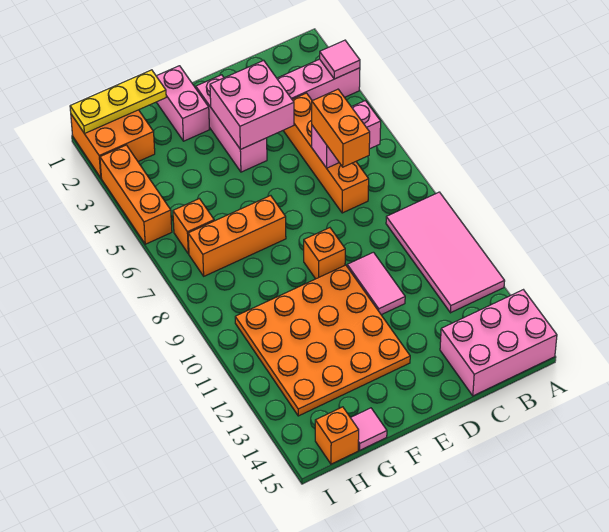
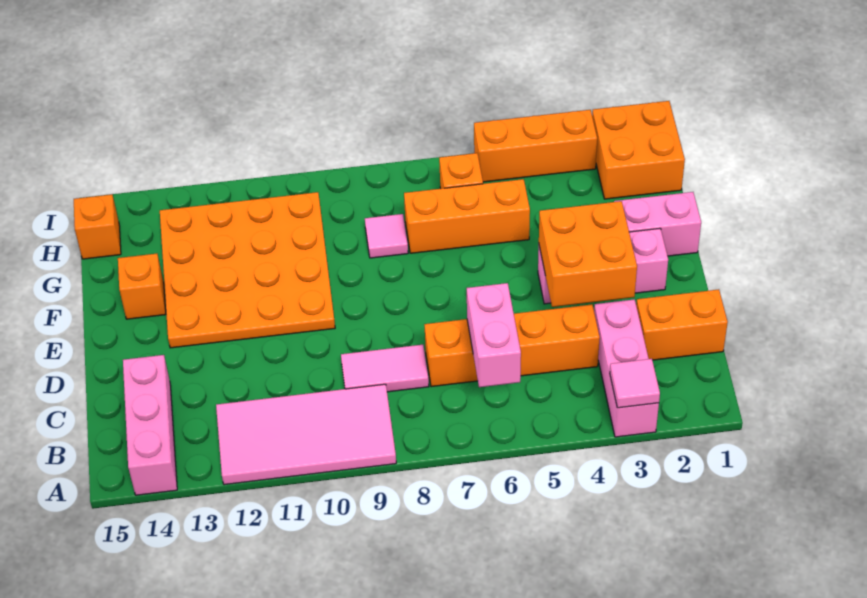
pink brick A14:C15 level 1 -> pink brick A14:C14 level 1
orange brick C6:C7 level 3 -> orange brick C1:C2 level 1
pink brick D3:E4 level 2 -> orange brick D3:E4 level 2
pink tile D10:D11 level 1 -> pink tile C8:C9 level 1
orange brick E9 level 1 -> orange brick F14 level 1
orange brick F7:H7 level 1 -> orange brick G5:G7 level 1
yellow plate G1:I1 level 2 -> none
pink tile G15 level 1 -> pink tile G8 level 1

